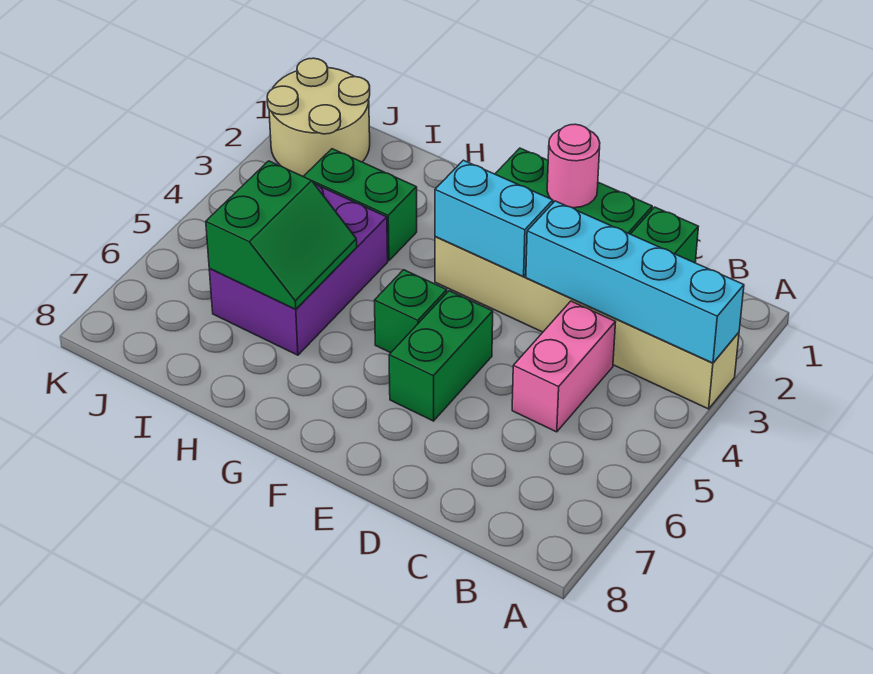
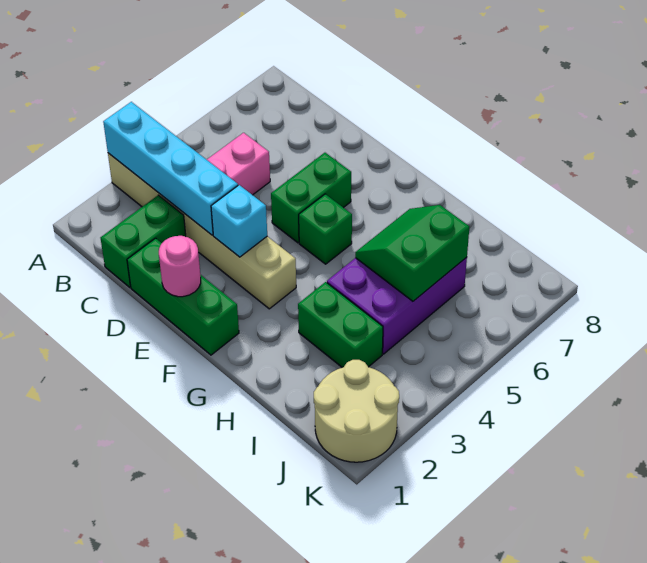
cyan brick E3:F3 level 2 -> cyan brick E3 level 2

